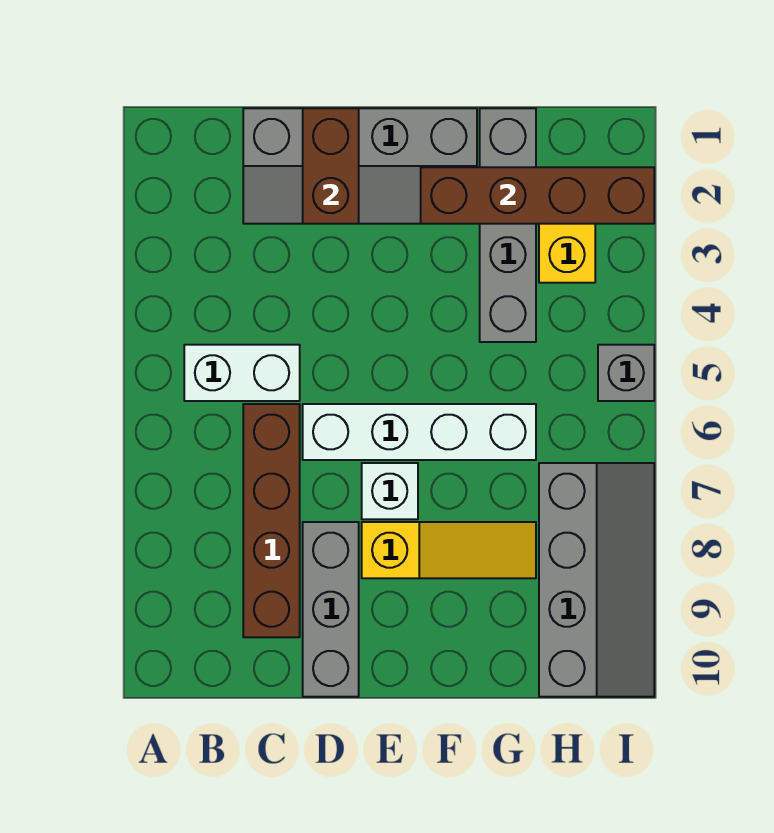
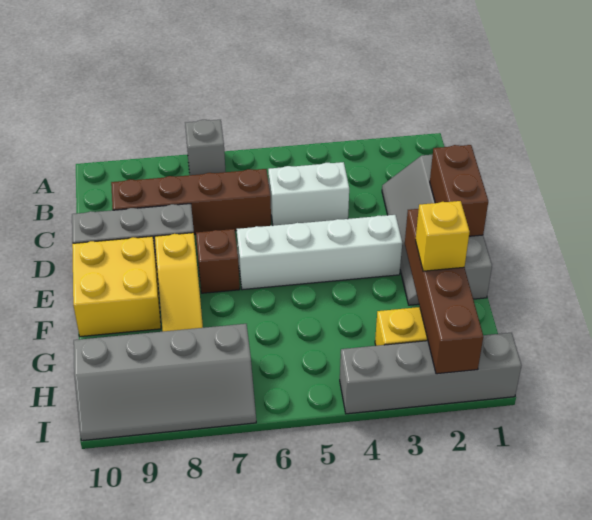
white brick B5:C5 level 1 -> white brick C4:C5 level 1
brown brick D1:D2 level 2 -> brown brick D1:E1 level 2
white brick D6:G6 level 1 -> white brick E3:E6 level 1
white brick E7 level 1 -> brown brick E7 level 1
none -> yellow brick E9:F10 level 1
grey brick G1:G4 level 1 -> grey brick I1:I4 level 1
none -> yellow brick G2 level 3
grey brick I5 level 1 -> grey brick A7 level 1

